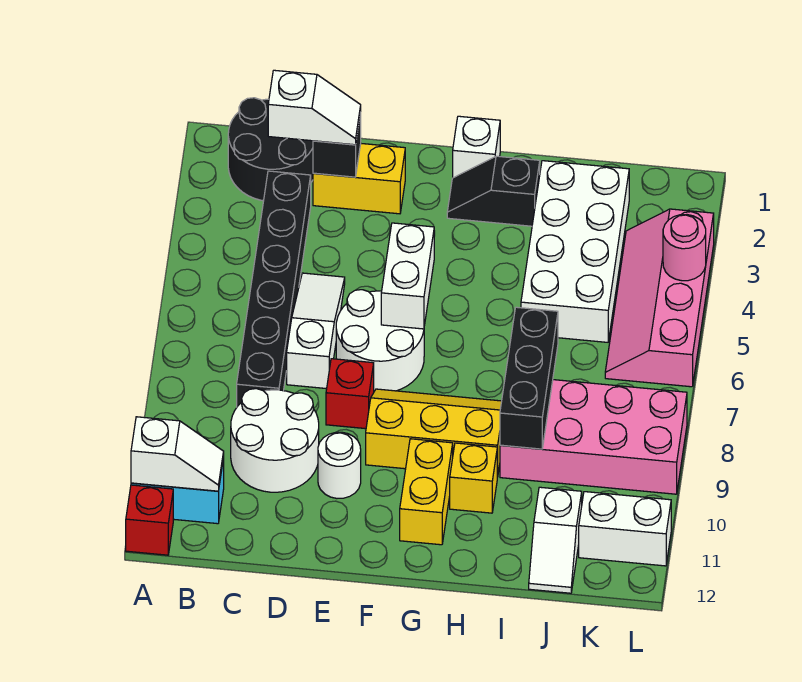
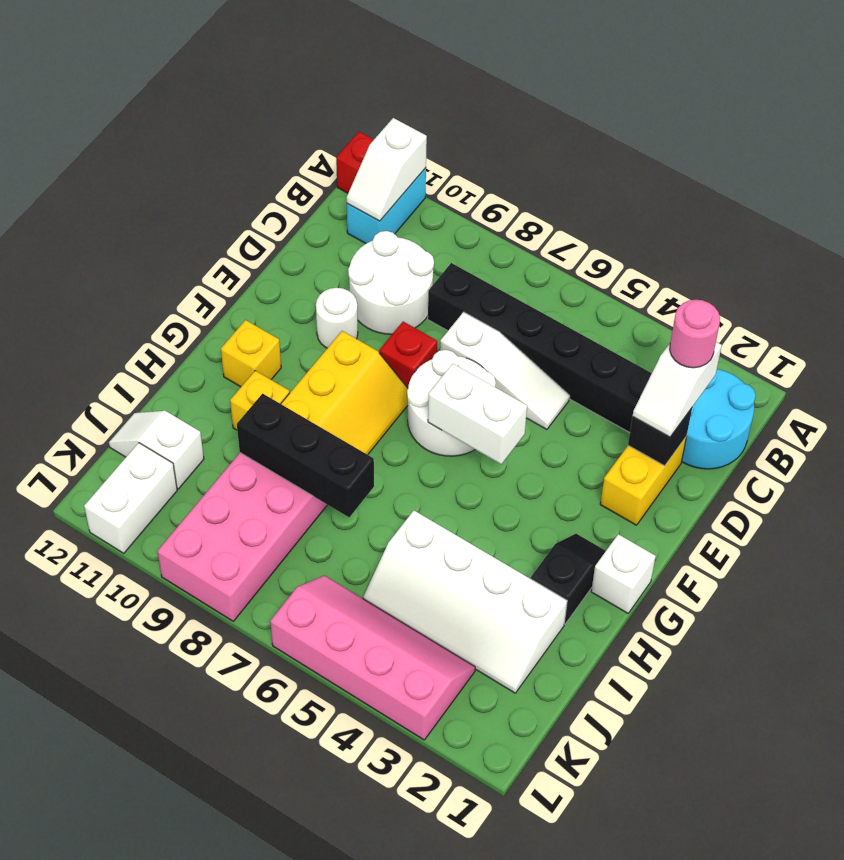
black round brick B1:C2 level 1 -> cyan round brick B1:C2 level 1
yellow brick G10:G11 level 1 -> yellow brick G11 level 1
white brick I2:J5 level 1 -> white slope I2:J5 level 1 top I
pink round brick L4 level 2 -> pink round brick C2 level 4

